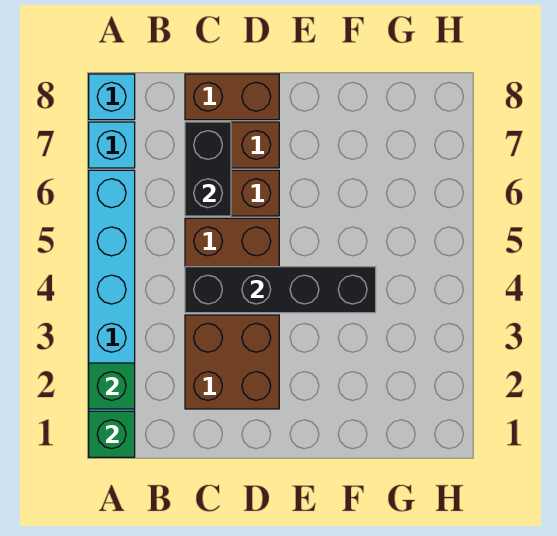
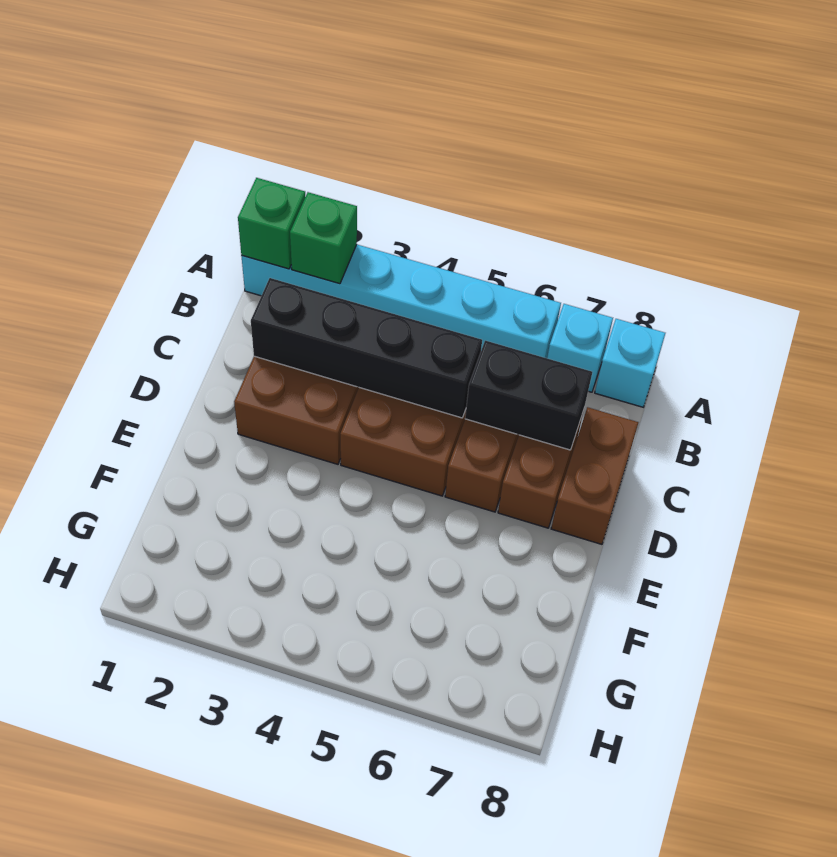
black brick C4:F4 level 2 -> black brick C2:C5 level 2

